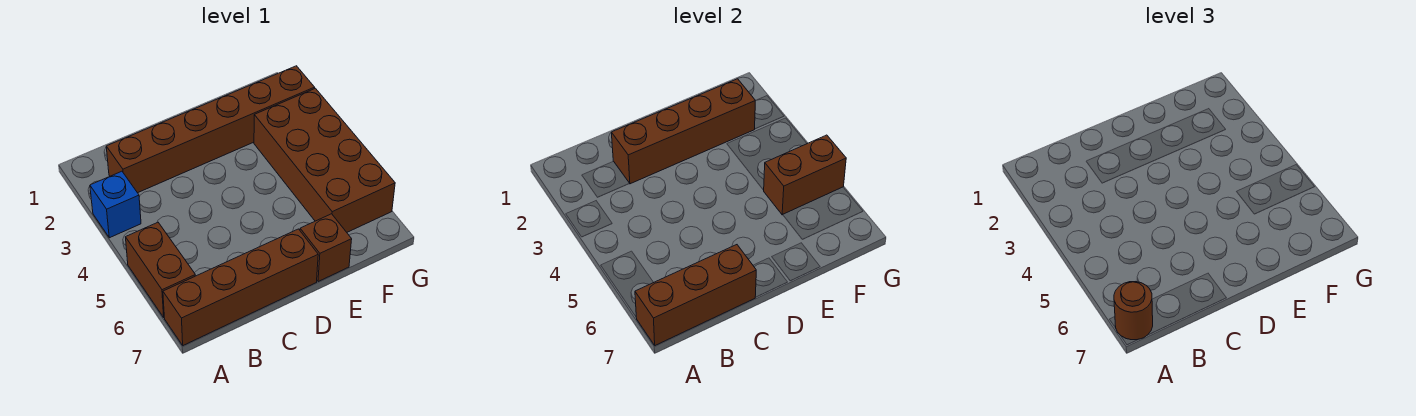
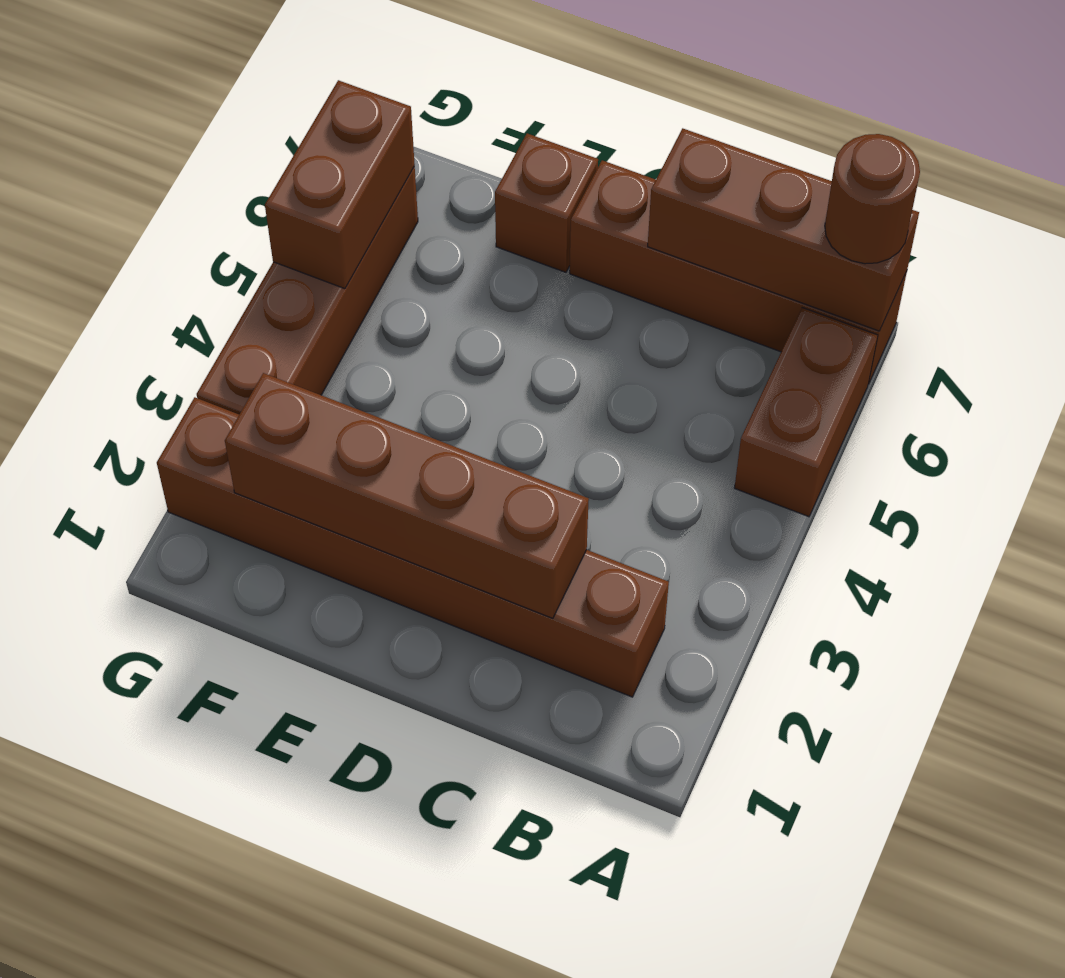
blue brick A3 level 1 -> none
brown brick F3:G6 level 1 -> brown brick G3:G6 level 1
brown brick F5:G5 level 2 -> brown brick G5:G6 level 2

